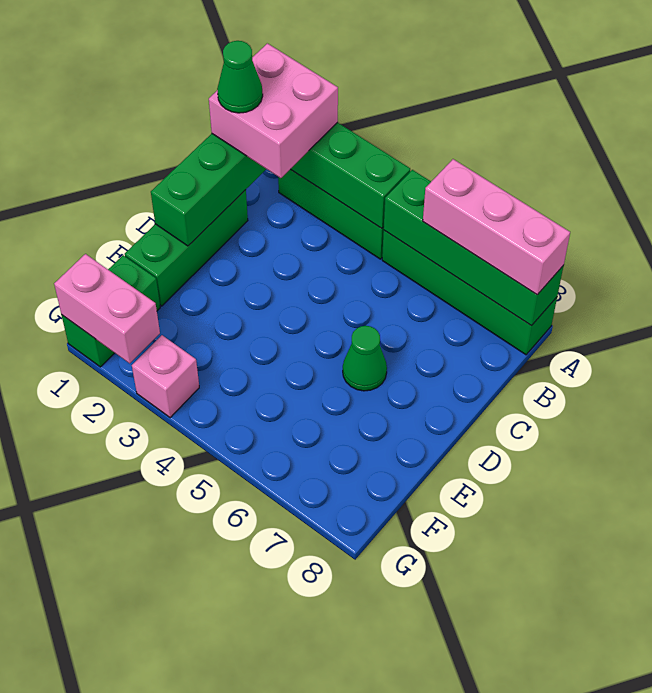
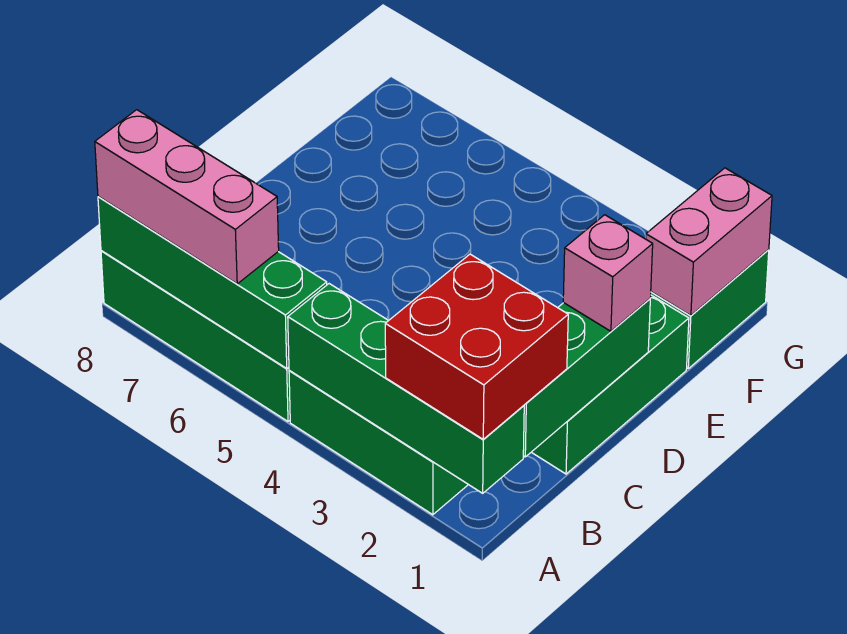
pink brick A1:B2 level 3 -> red brick A1:B2 level 3
green cone B1 level 4 -> none
green cone D6 level 1 -> none
pink brick G1:G2 level 2 -> pink brick F1:G1 level 2
pink brick G3 level 1 -> pink brick D1 level 3

